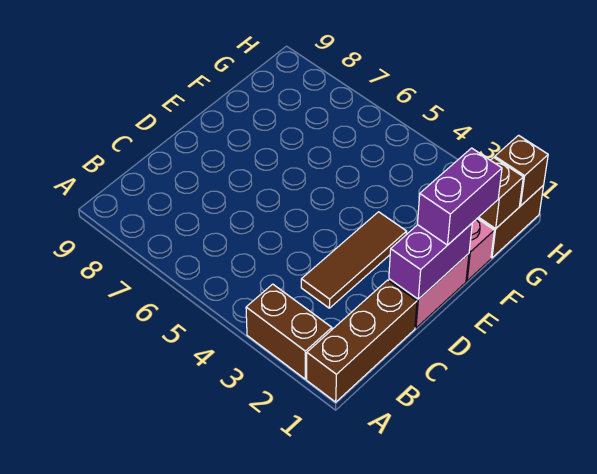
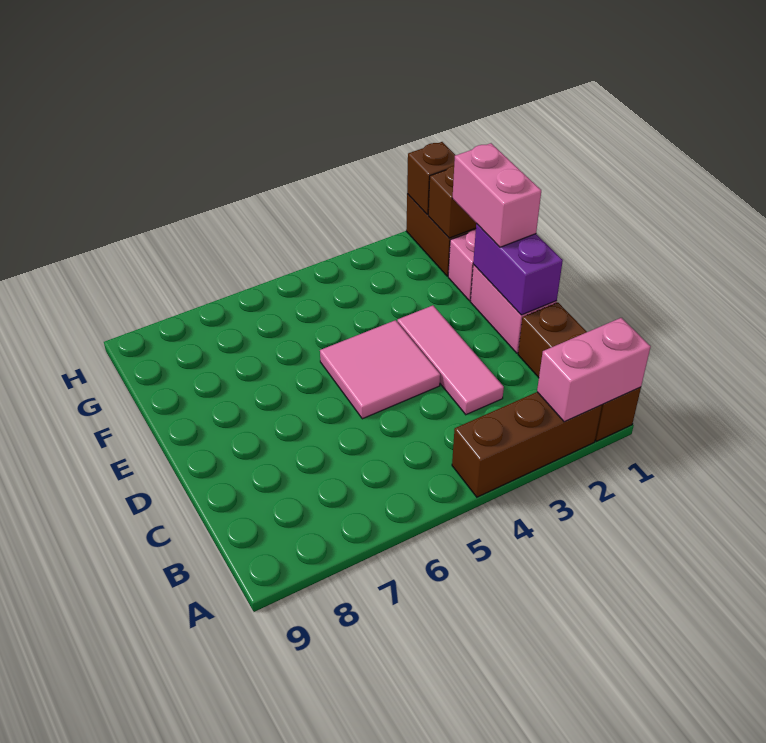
none -> pink brick A1:A2 level 2
brown brick A2:A3 level 1 -> brown brick A2:A4 level 1
brown tile C3:E3 level 1 -> pink tile C3:E3 level 1
none -> pink tile D4:E5 level 1
purple brick E1:F1 level 3 -> pink brick E1:F1 level 3

